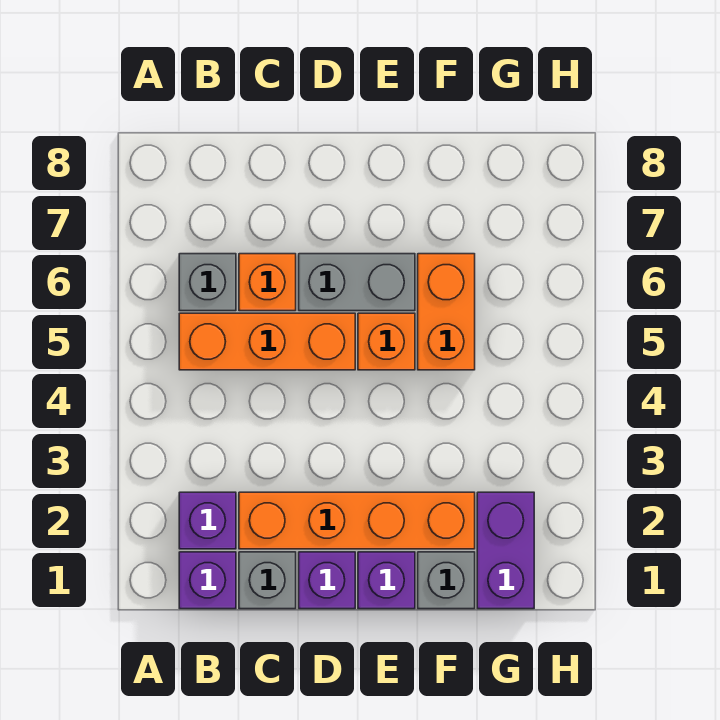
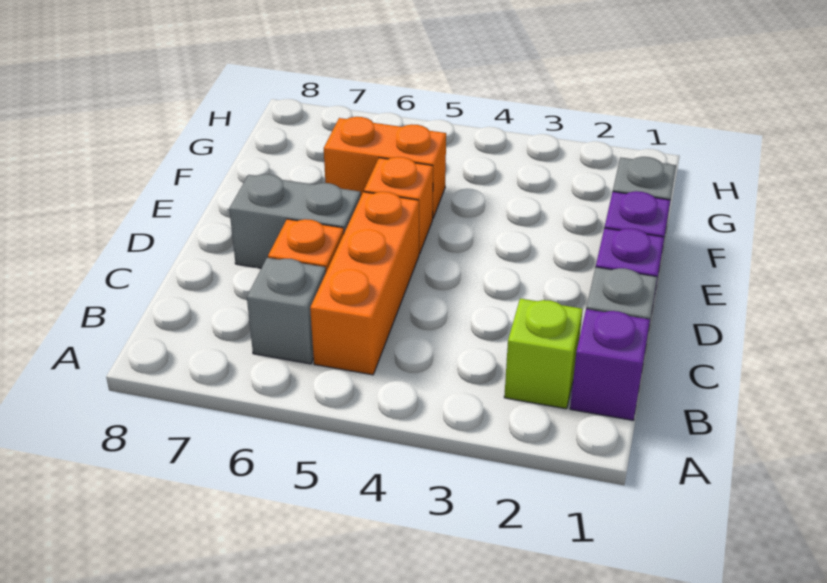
purple brick B2 level 1 -> lime brick B2 level 1
orange brick C2:F2 level 1 -> none
grey brick D6:E6 level 1 -> grey brick D6:D7 level 1
purple brick G1:G2 level 1 -> none

